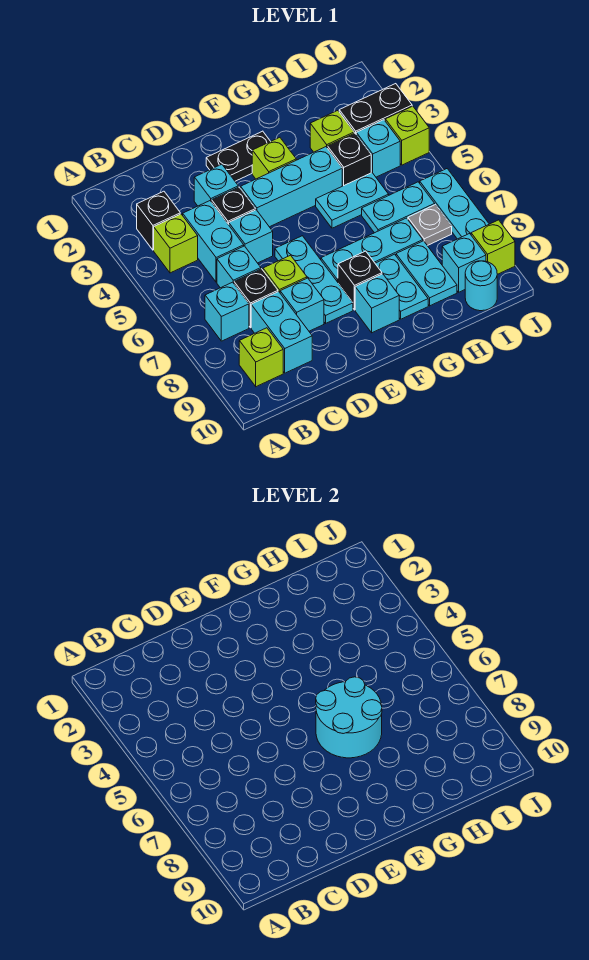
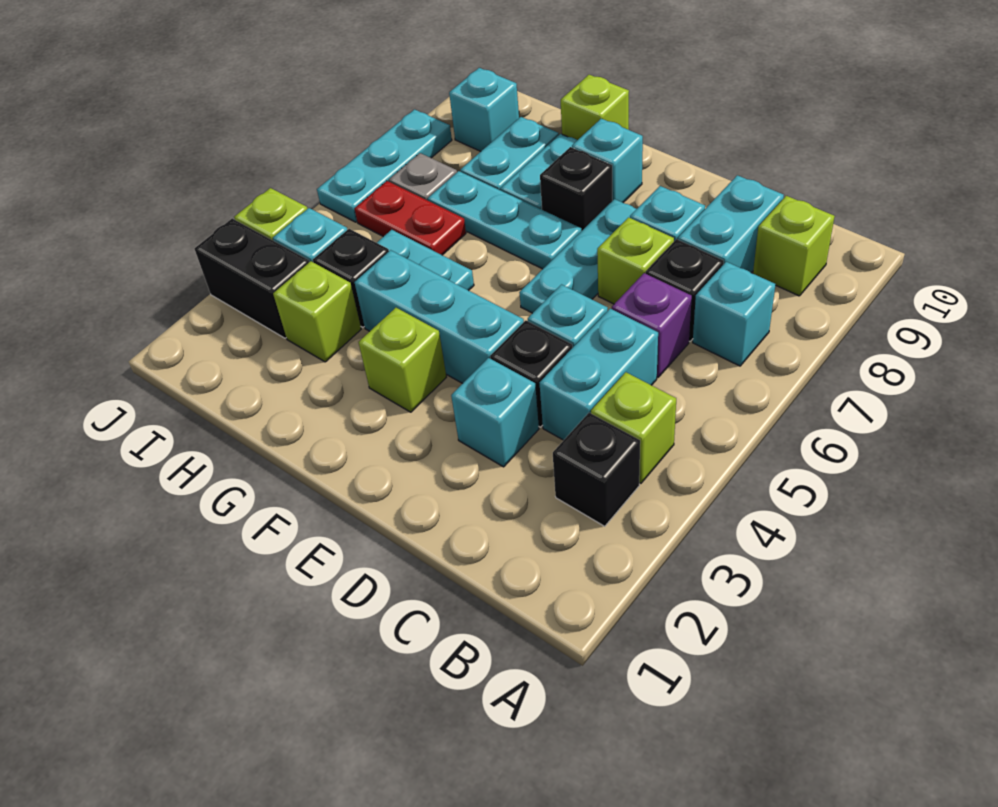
cyan brick C6 level 1 -> purple brick C6 level 1
black plate E2:F2 level 1 -> none
cyan round brick F6:G7 level 2 -> none
cyan plate H6:I6 level 1 -> red plate H6:I6 level 1
cyan round brick I10 level 1 -> none
lime brick J9 level 1 -> lime brick G10 level 1

